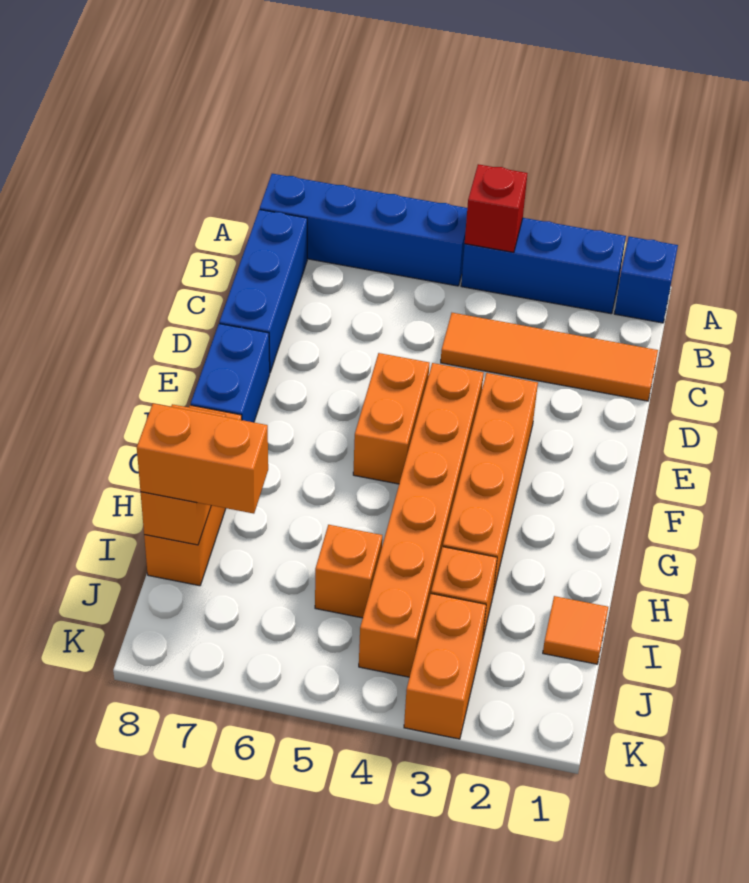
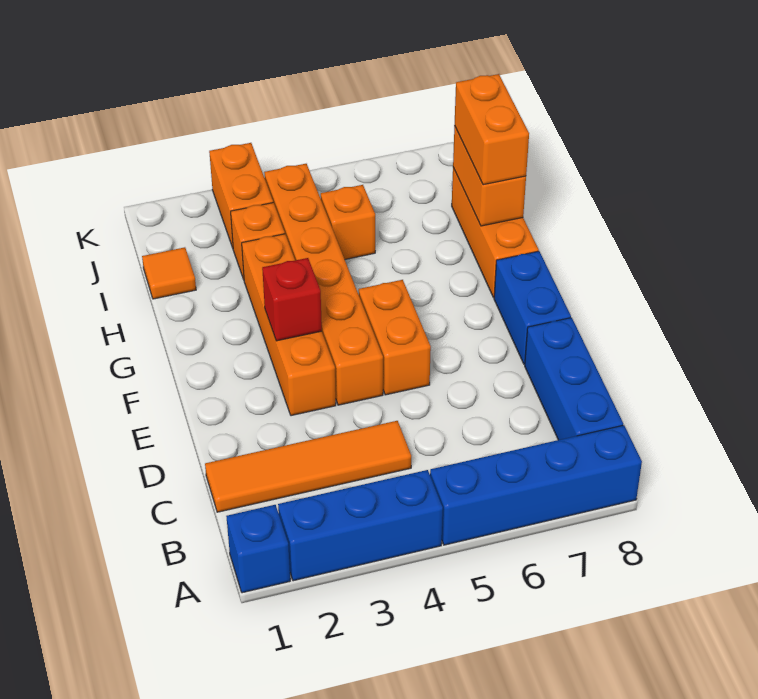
red brick A4 level 2 -> red brick F3 level 2
orange brick I7:I8 level 3 -> orange brick H8:I8 level 3

